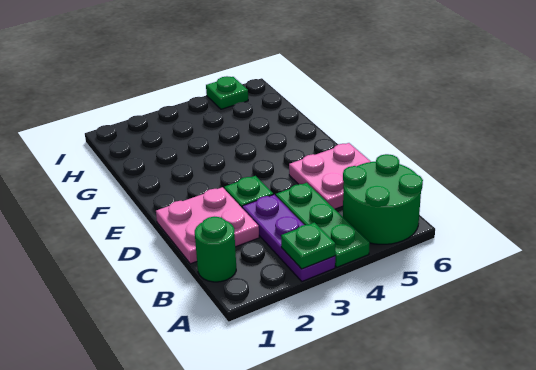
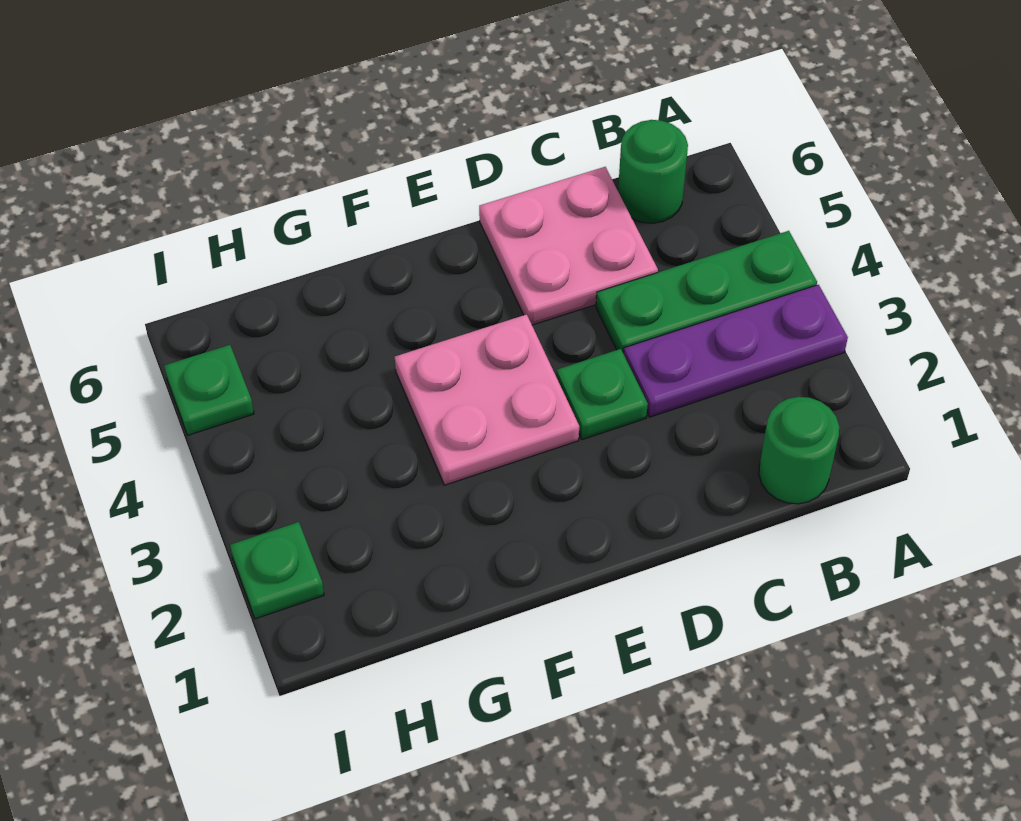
green plate A3 level 2 -> green plate I2 level 1
green round brick A5:B6 level 1 -> green round brick B6 level 1
pink plate C1:D2 level 1 -> pink plate E3:F4 level 1

